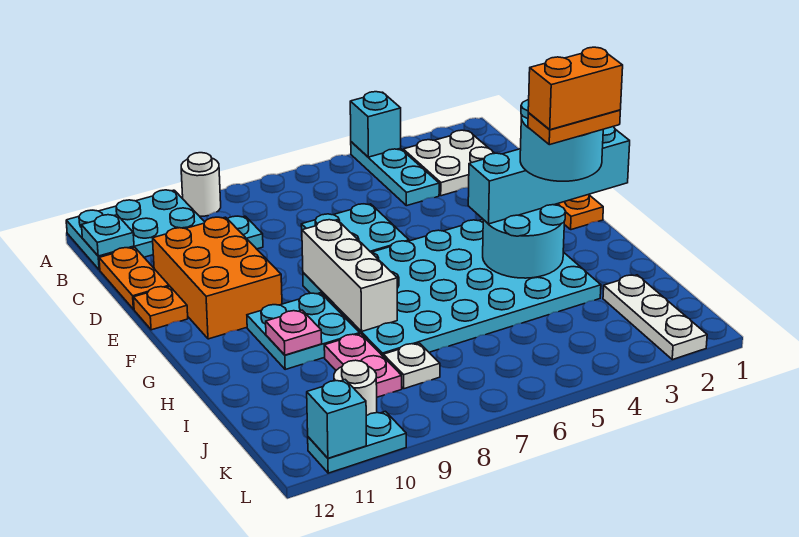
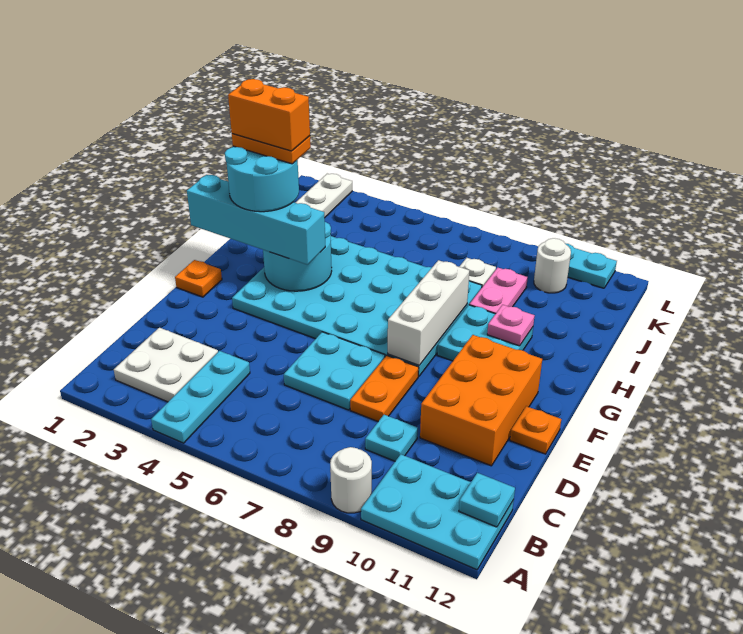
cyan brick A4 level 2 -> none
orange plate C12:D12 level 1 -> orange plate D8:E8 level 1
cyan brick L11 level 2 -> none

